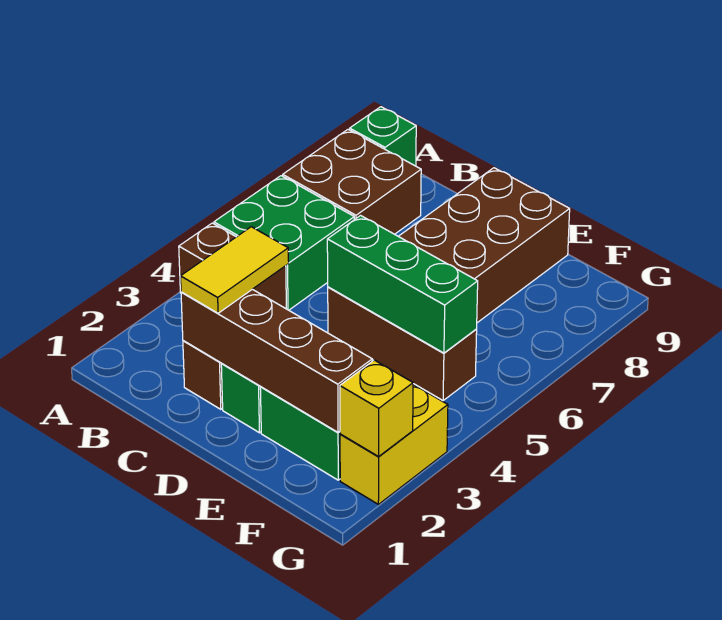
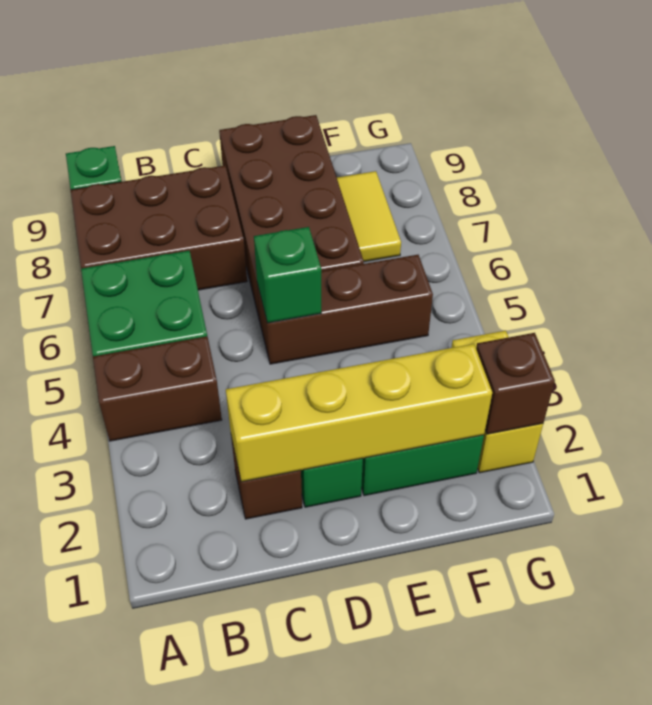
brown brick A7:B8 level 1 -> brown brick A7:C8 level 1
brown brick C2:F2 level 2 -> yellow brick C2:F2 level 2
yellow tile C2:C3 level 3 -> yellow tile F7:F8 level 1
green brick D5:F5 level 2 -> green brick D5 level 2
yellow brick G2 level 2 -> brown brick G2 level 2

